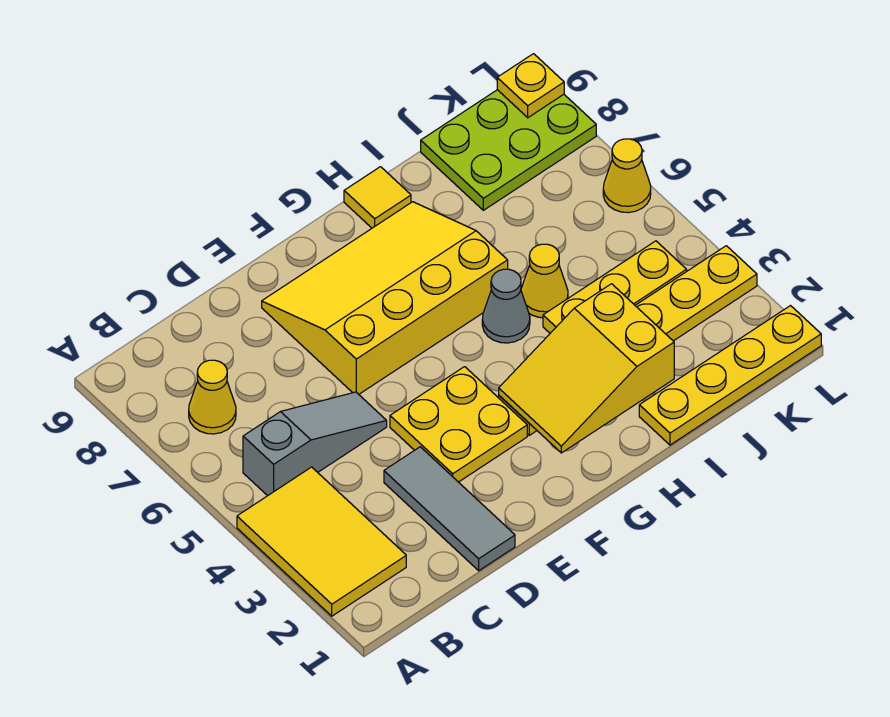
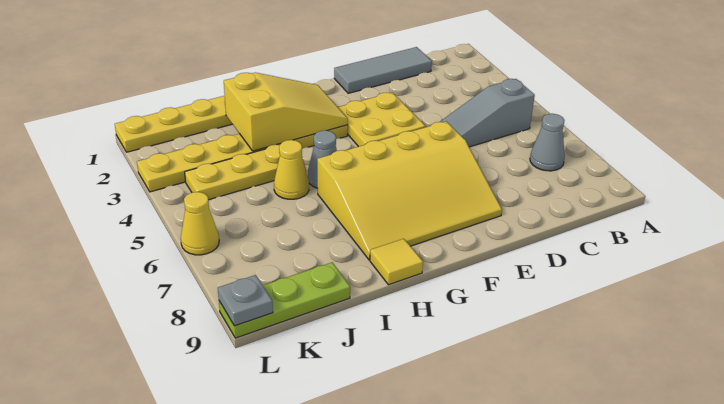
yellow tile A2:B4 level 1 -> none
yellow cone B7 level 1 -> grey cone B7 level 1
grey tile D1:D3 level 1 -> grey tile C1:E1 level 1
lime plate J8:L9 level 1 -> lime plate J9:L9 level 1
yellow plate L9 level 2 -> grey plate L9 level 2

